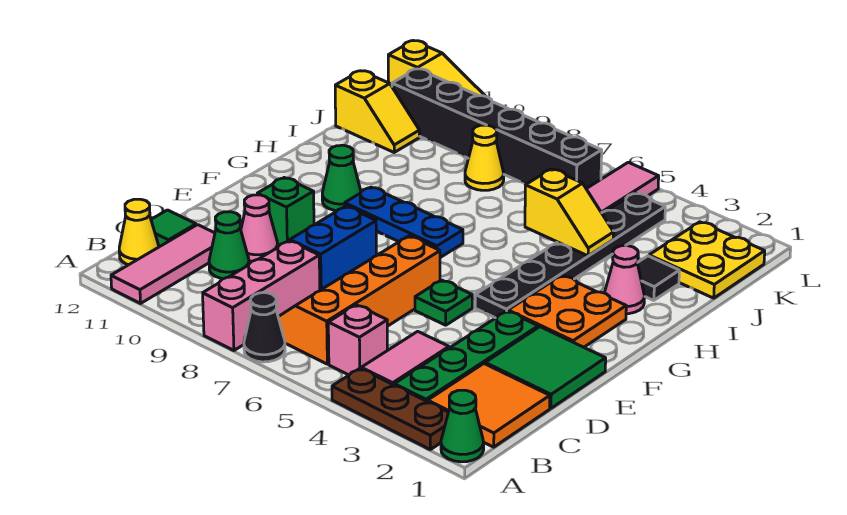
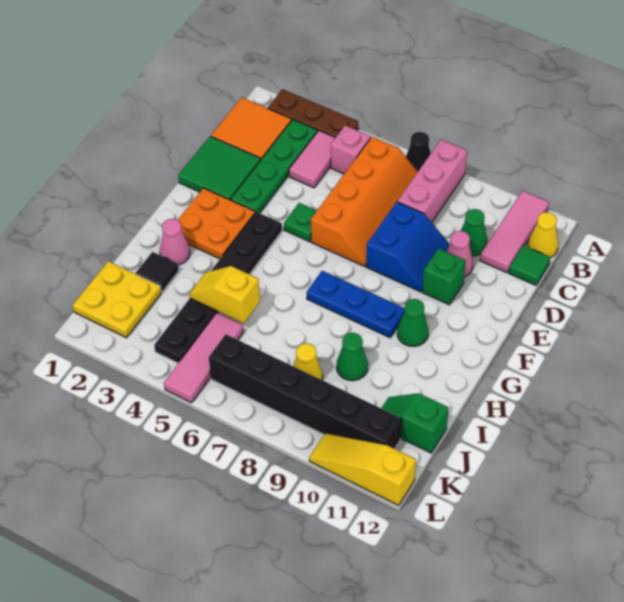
green cone A1 level 1 -> green cone I9 level 1
yellow slope J11:J12 level 1 top 12 -> green slope J11:J12 level 1 top 12

